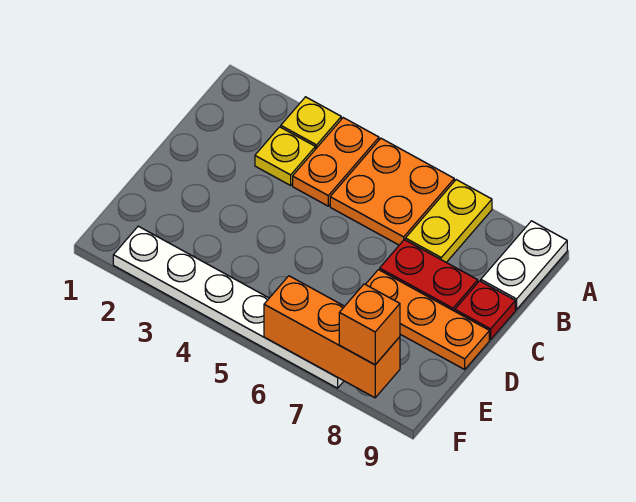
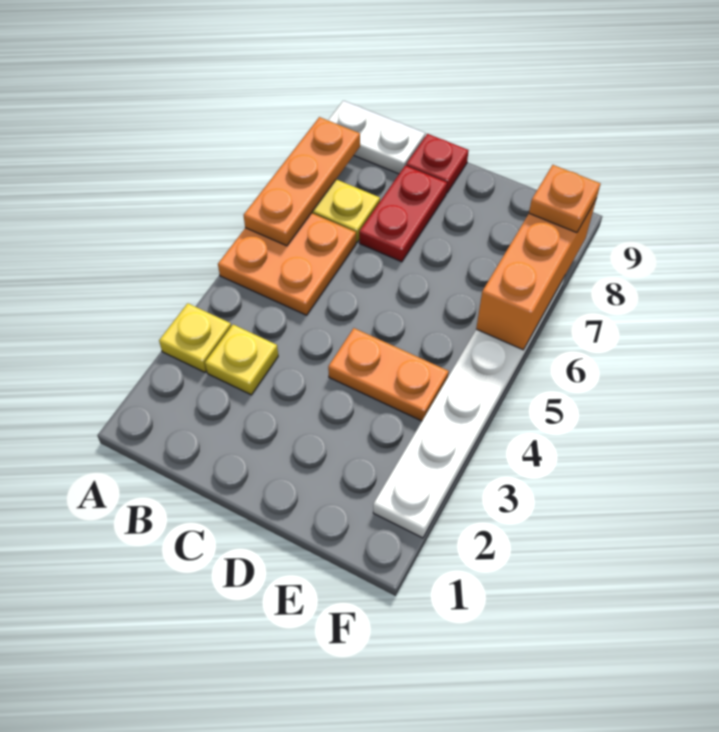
orange plate A4:B4 level 1 -> orange plate D4:E4 level 1
orange plate D7:D9 level 1 -> orange plate A6:A8 level 2
orange brick F8 level 3 -> orange plate F8 level 3

